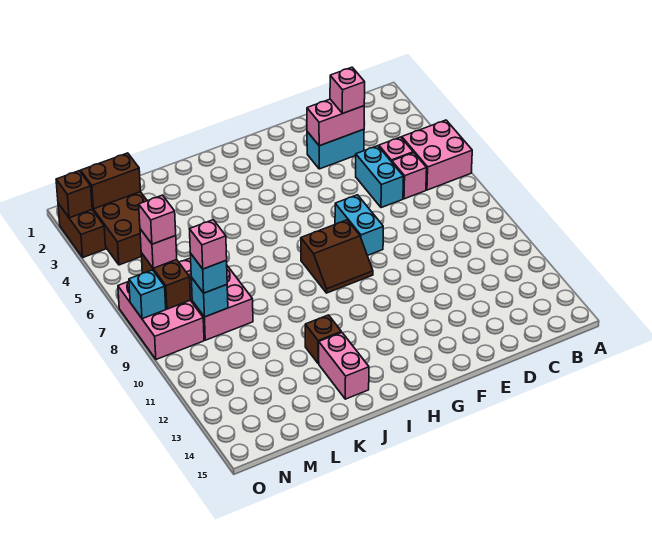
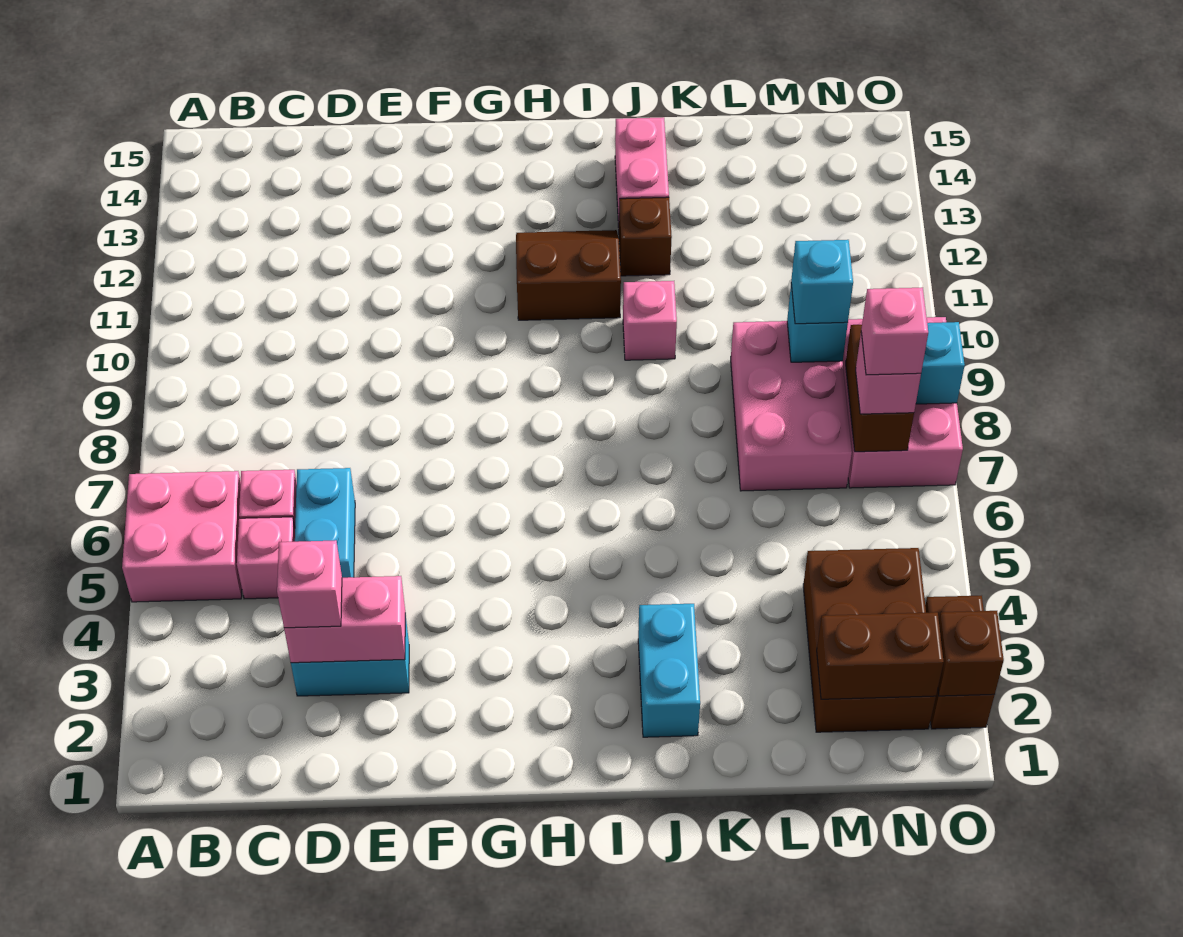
cyan brick F7:F8 level 1 -> cyan brick J2:J3 level 1
brown slope G8:H9 level 1 top 8 -> brown slope H11:I12 level 1 top 11
pink brick M9 level 4 -> pink brick J10 level 1

